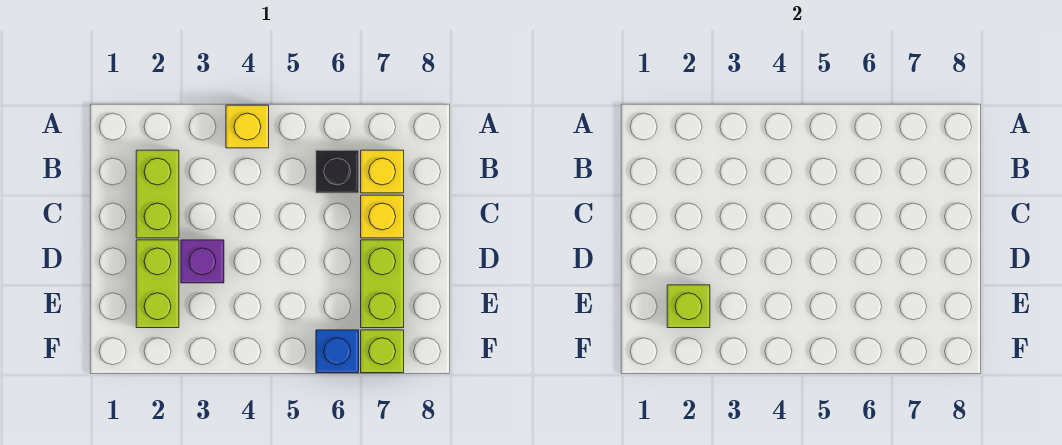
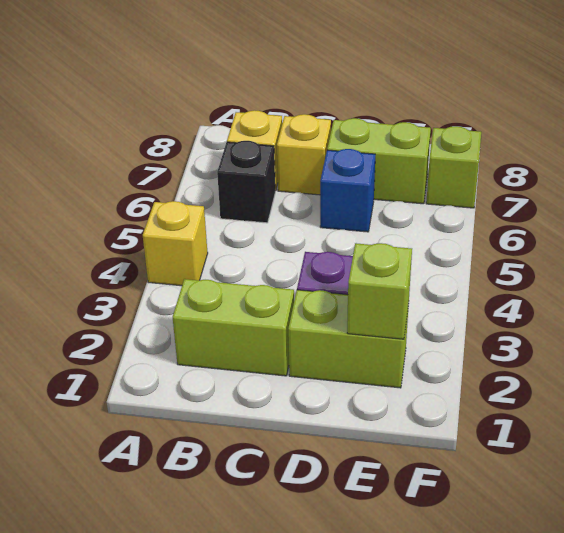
blue brick F6 level 1 -> blue brick D6 level 1

